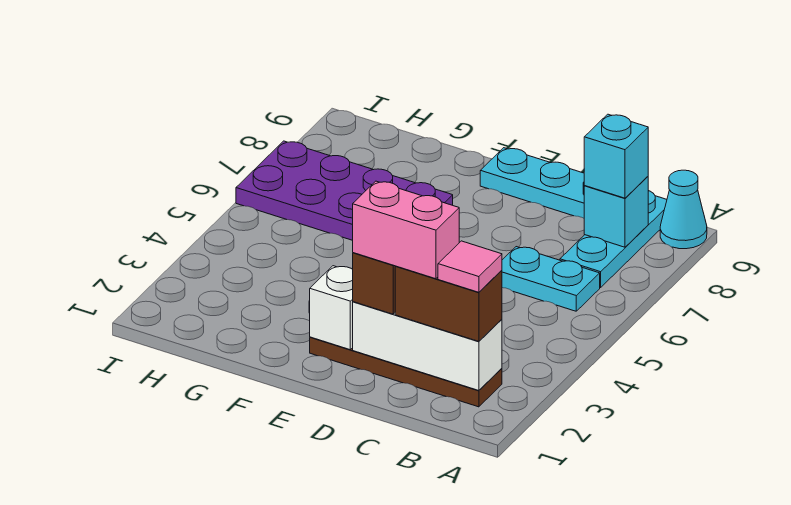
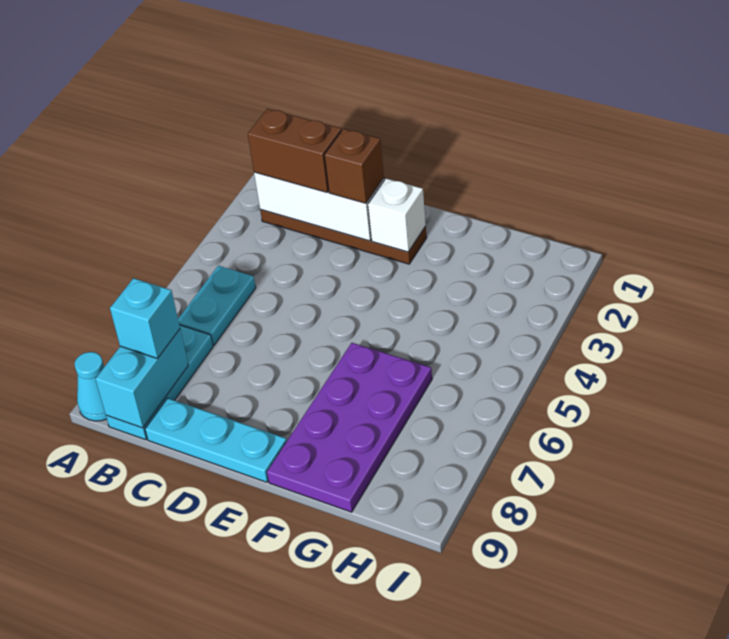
pink tile B2 level 4 -> none
cyan plate B6:C6 level 1 -> cyan plate B5:B6 level 1
cyan brick B8 level 2 -> cyan brick B8:B9 level 2
pink brick C2:D2 level 4 -> none
purple plate F6:I7 level 1 -> purple plate F6:G9 level 1

